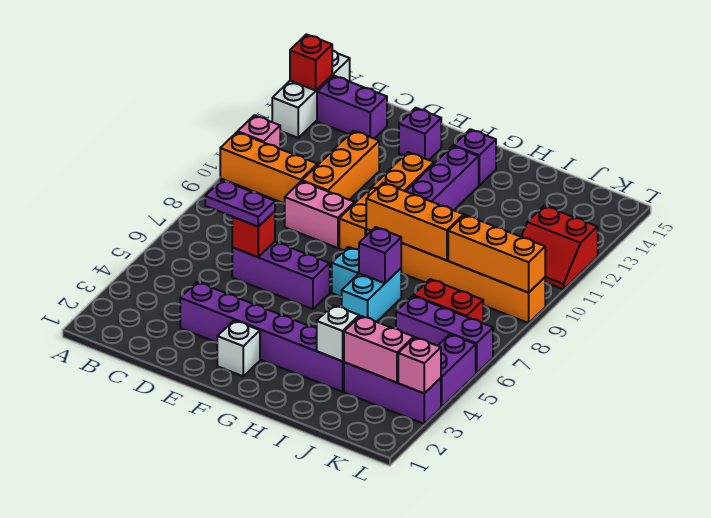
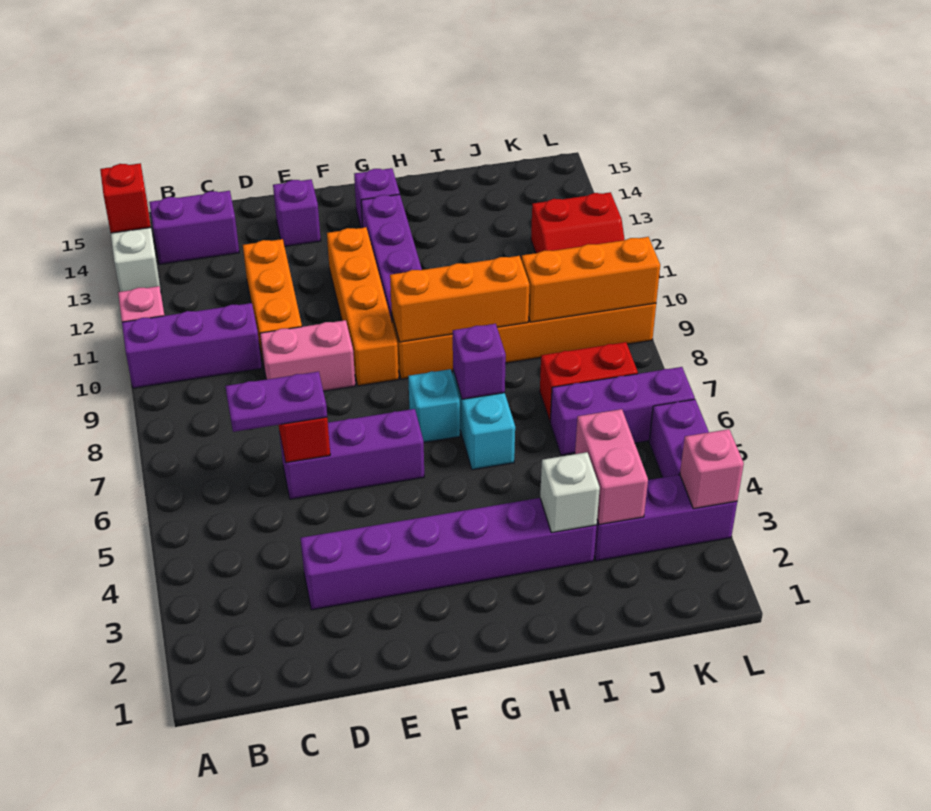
orange brick A10:C10 level 1 -> purple brick A10:C10 level 1
white brick F2 level 1 -> none
pink brick J3:K3 level 2 -> pink brick J3:J4 level 2

